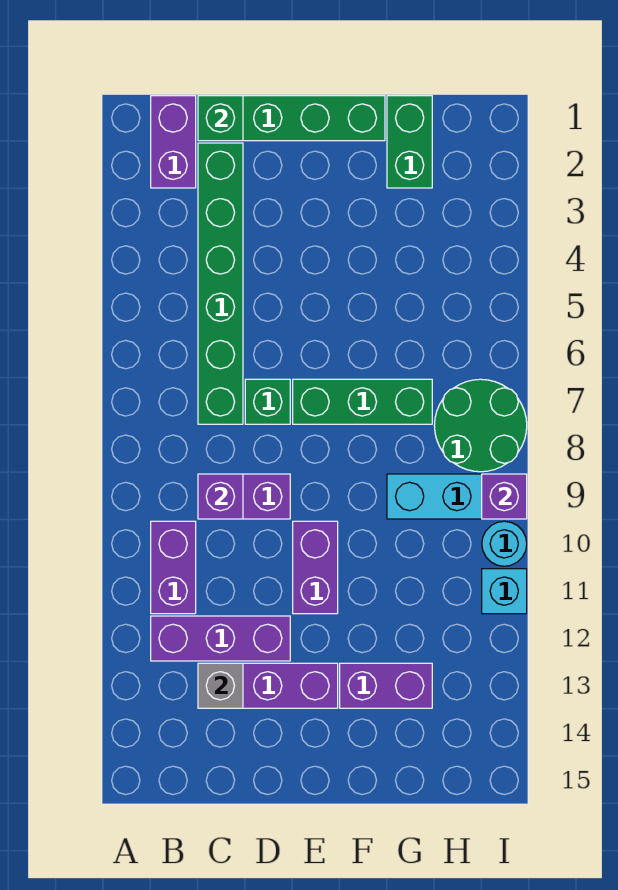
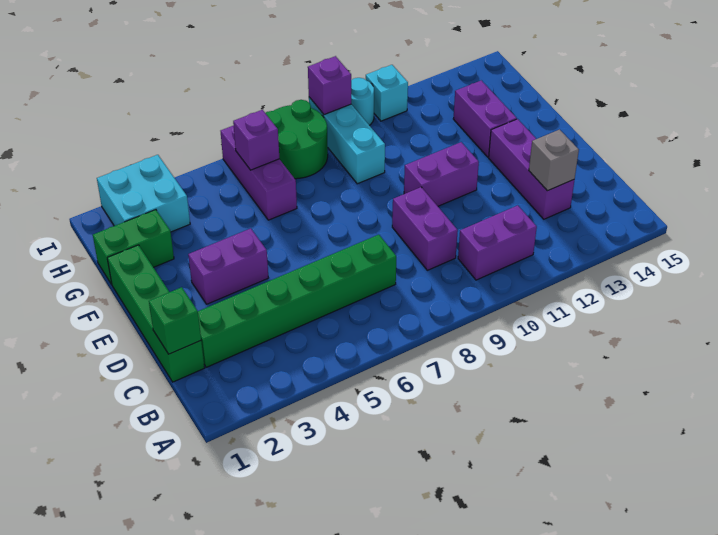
purple brick B1:B2 level 1 -> purple brick E3:E4 level 1
purple brick B12:D12 level 1 -> purple brick G6:I6 level 1
purple brick C9 level 2 -> purple brick H6 level 2
green brick D7 level 1 -> none
green brick E7:G7 level 1 -> none
none -> cyan brick H2:I3 level 1

